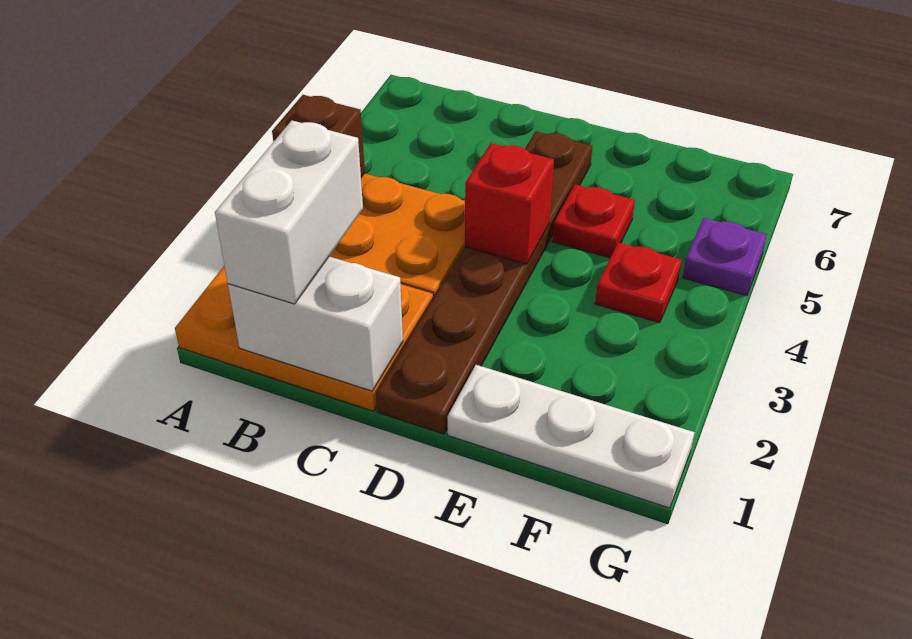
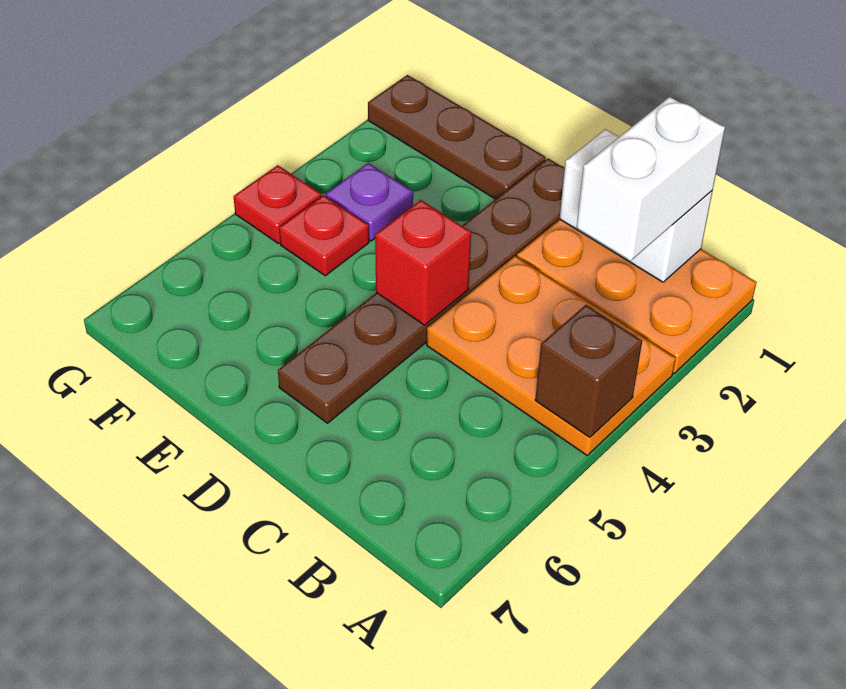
white plate E1:G1 level 1 -> brown plate E1:G1 level 1
red plate E5 level 1 -> red plate G4 level 1
purple plate G5 level 1 -> purple plate F3 level 1

